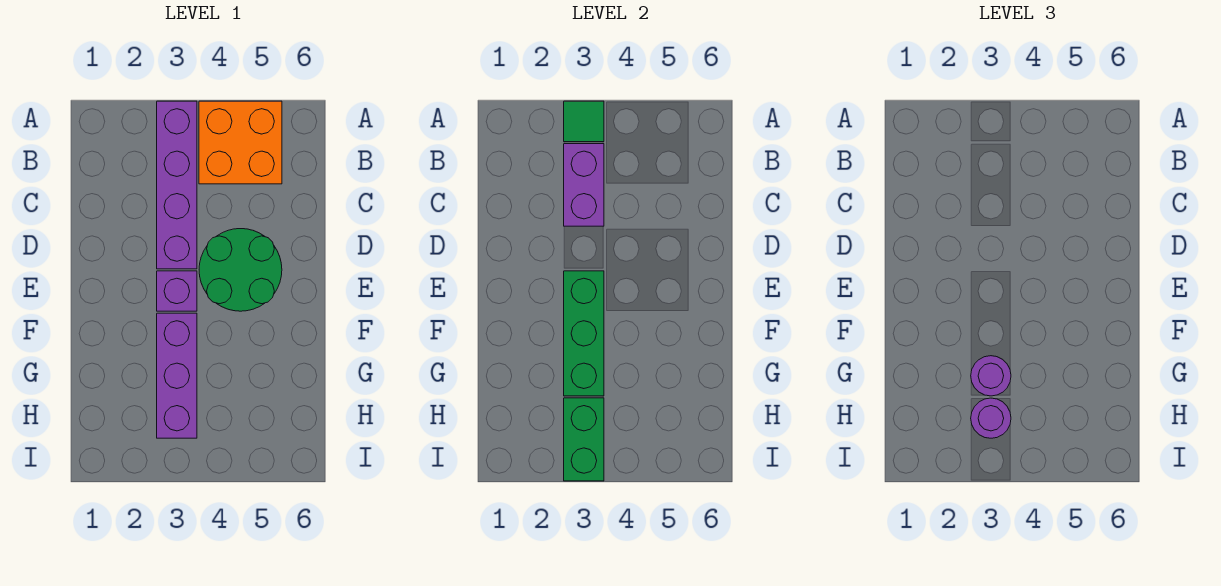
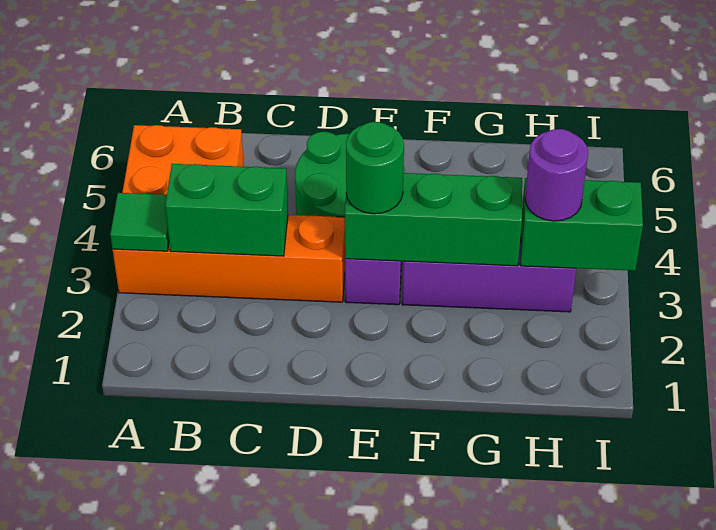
purple brick A3:D3 level 1 -> orange brick A3:D3 level 1
purple brick B3:C3 level 2 -> green brick B3:C3 level 2
none -> green round brick E3 level 3
purple round brick G3 level 3 -> none

